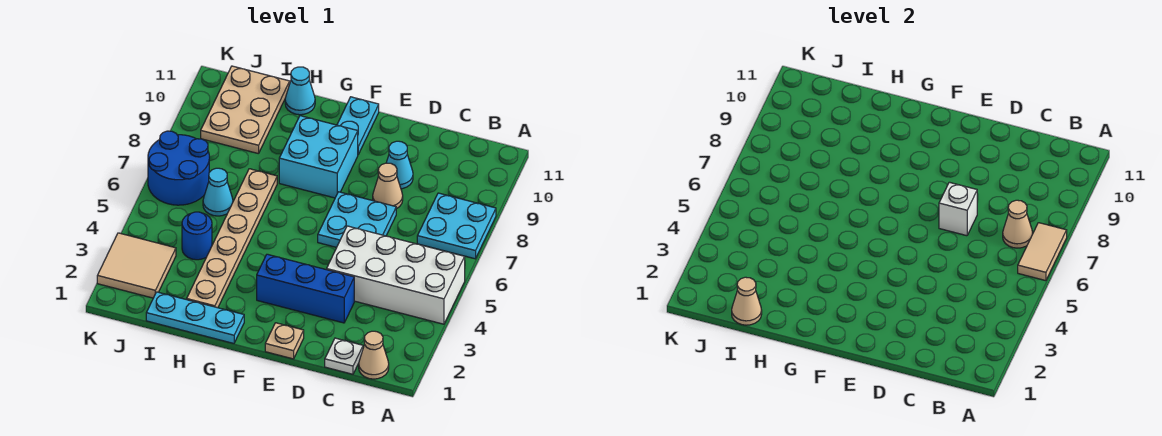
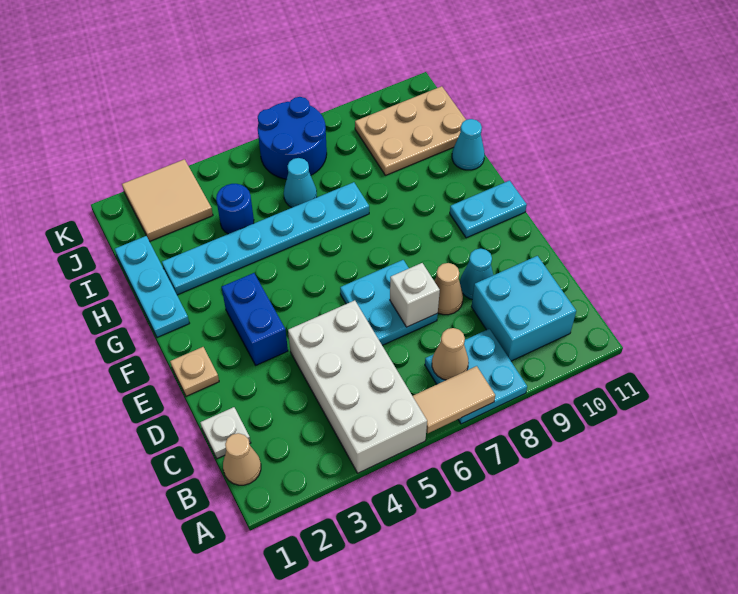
blue brick D3:F3 level 1 -> blue brick E3:F3 level 1
cyan brick F8:G9 level 1 -> cyan brick B9:C10 level 1
tan plate H2:H7 level 1 -> cyan plate H2:H7 level 1
tan cone I1 level 2 -> none

